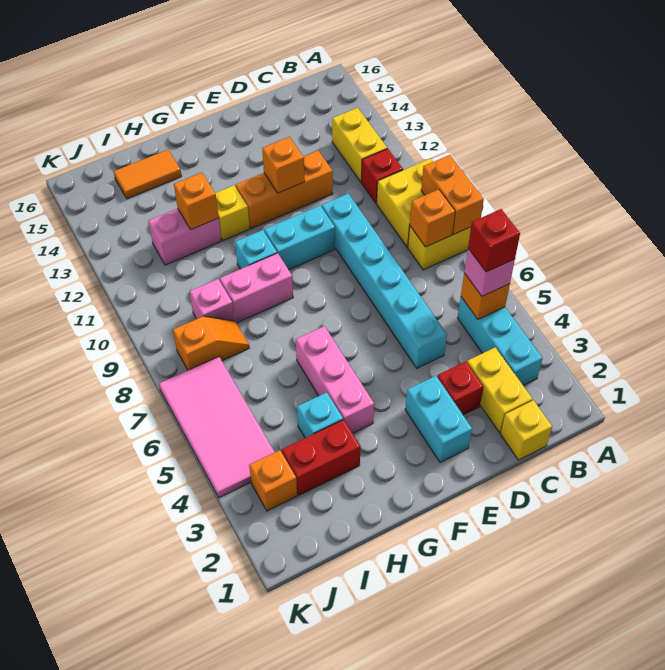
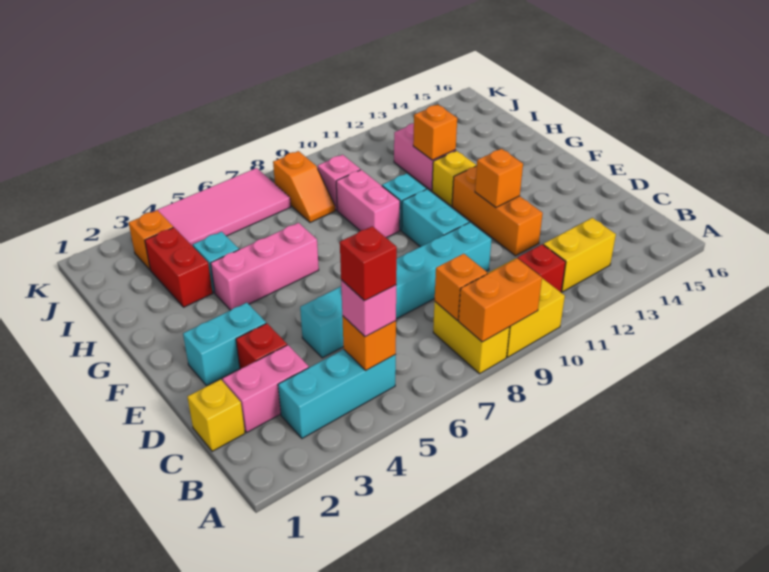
yellow brick C2:C3 level 1 -> pink brick C2:C3 level 1
orange tile H15:I15 level 1 -> none

